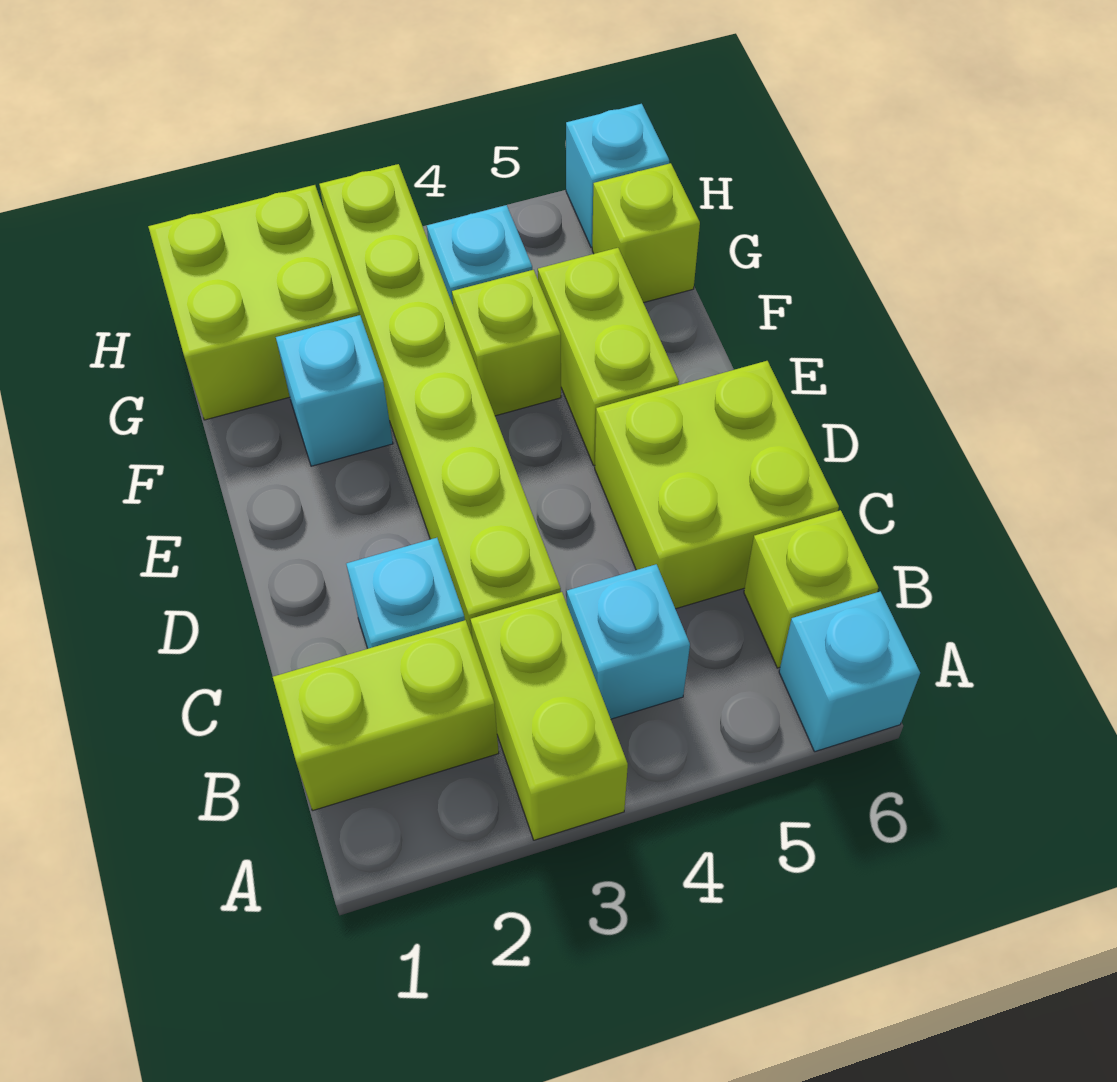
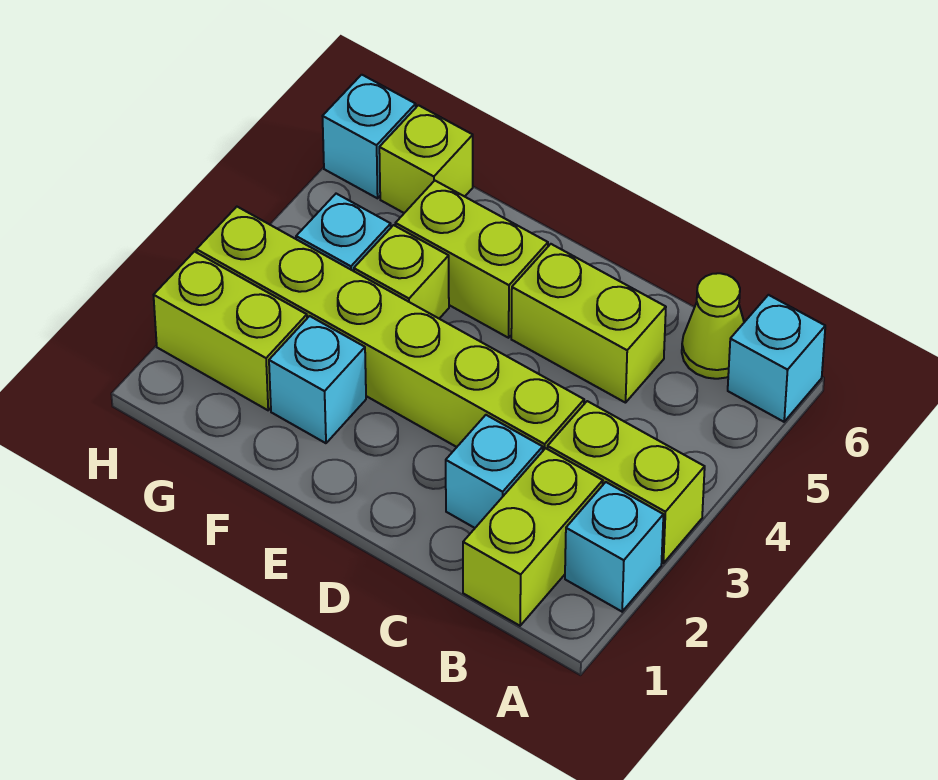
cyan brick B4 level 1 -> cyan brick A2 level 1
lime brick B6 level 1 -> lime cone B6 level 1
lime brick C5:D6 level 1 -> lime brick C5:D5 level 1
lime brick G1:H2 level 1 -> lime brick G2:H2 level 1

